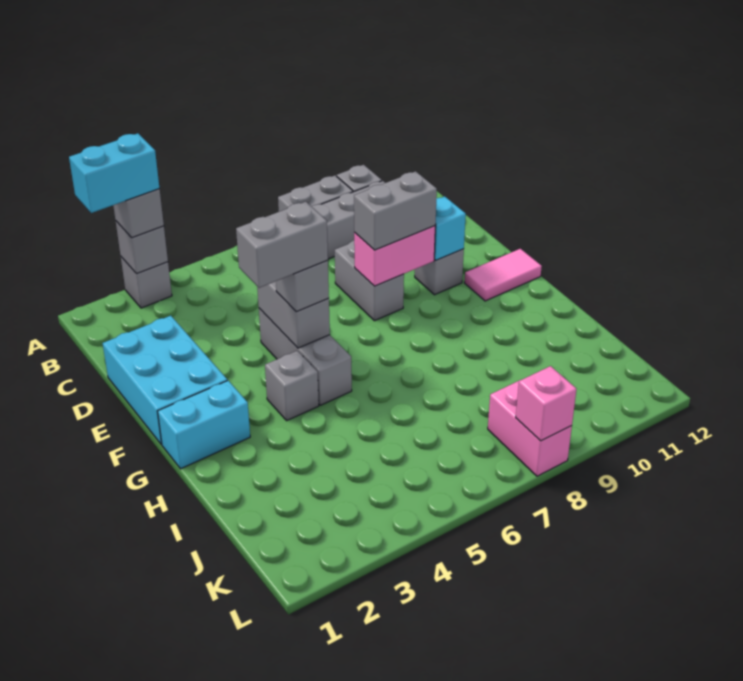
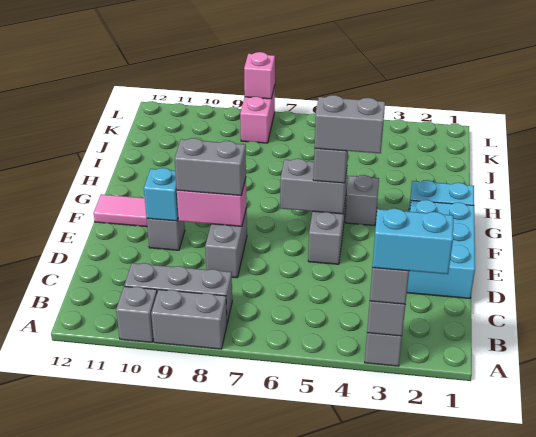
grey brick E5:F5 level 2 -> grey brick F5:F6 level 2

